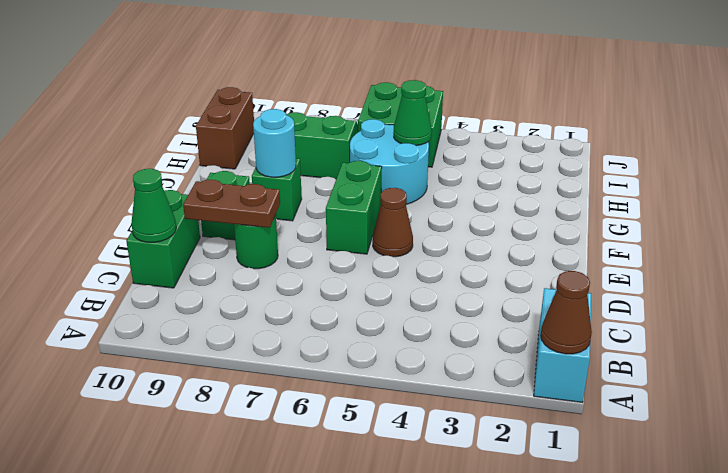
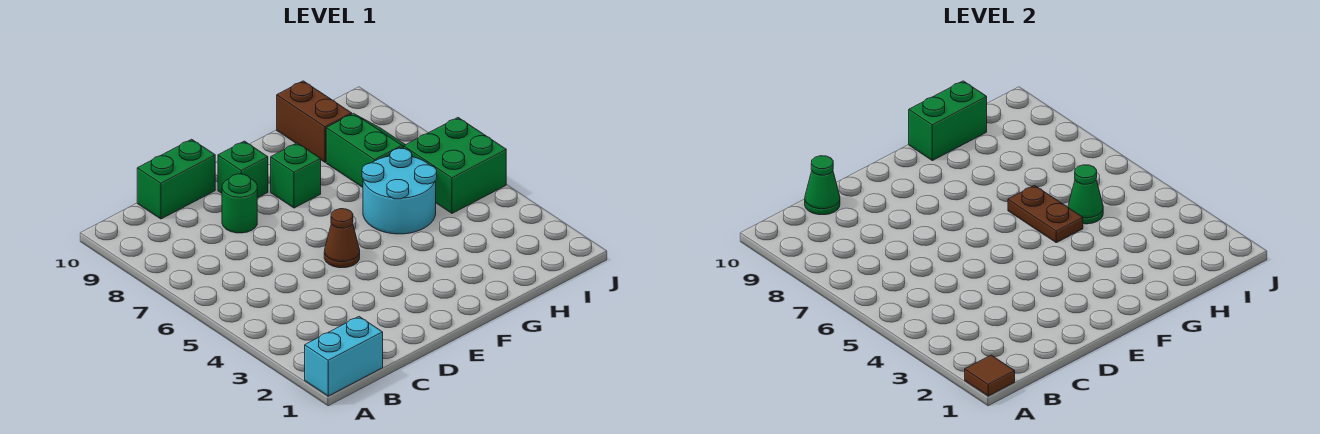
brown cone A1 level 2 -> brown tile A1 level 2
brown plate D8:D9 level 2 -> brown plate G5:G6 level 2
green brick E6:F6 level 1 -> green brick G10:H10 level 2
cyan round brick F8 level 2 -> none
brown brick H10:I10 level 1 -> brown brick H9:H10 level 1

